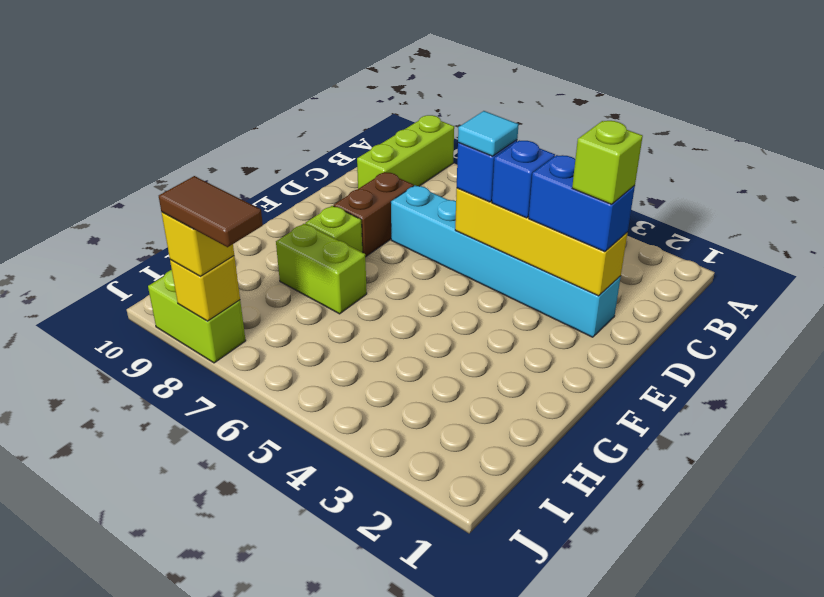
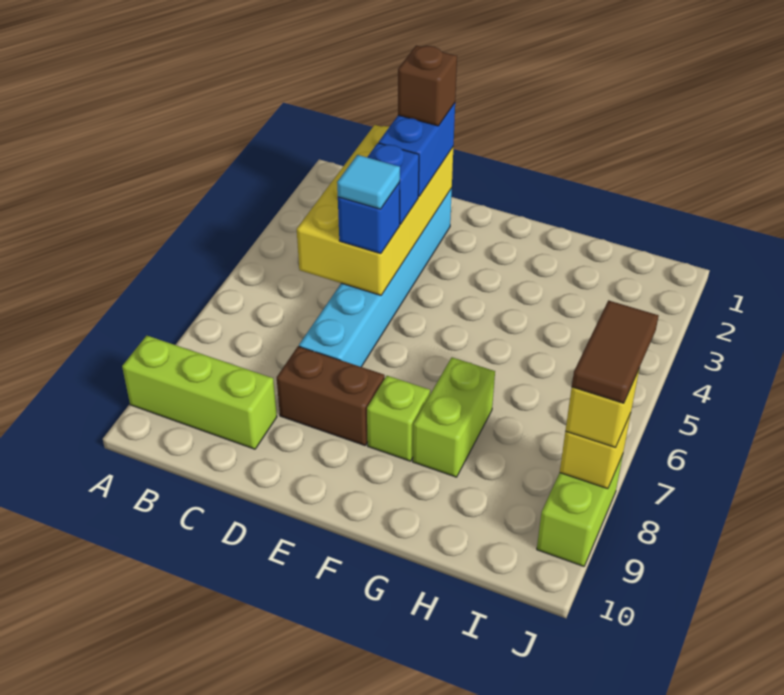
yellow brick D2:D5 level 2 -> yellow brick C2:D5 level 2
lime brick D2 level 4 -> brown brick D2 level 4

